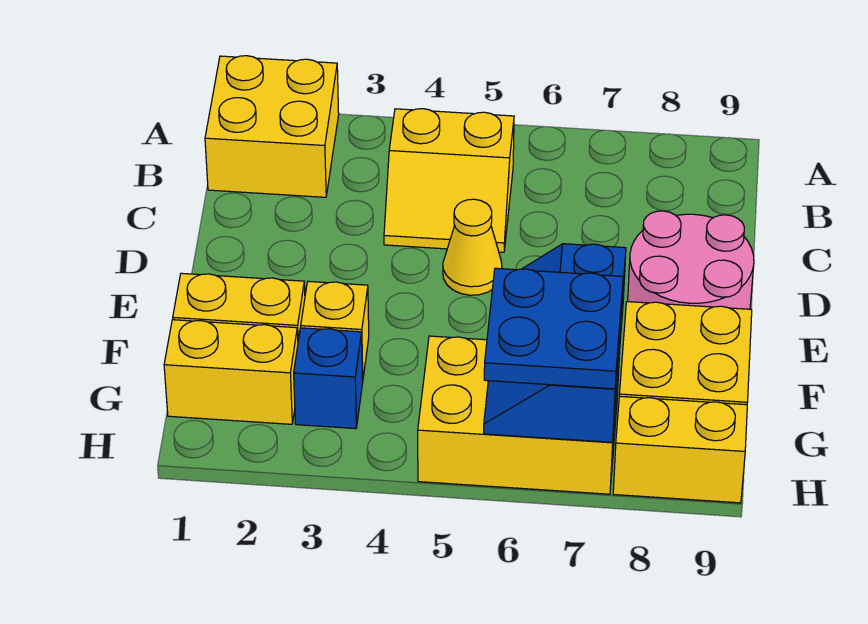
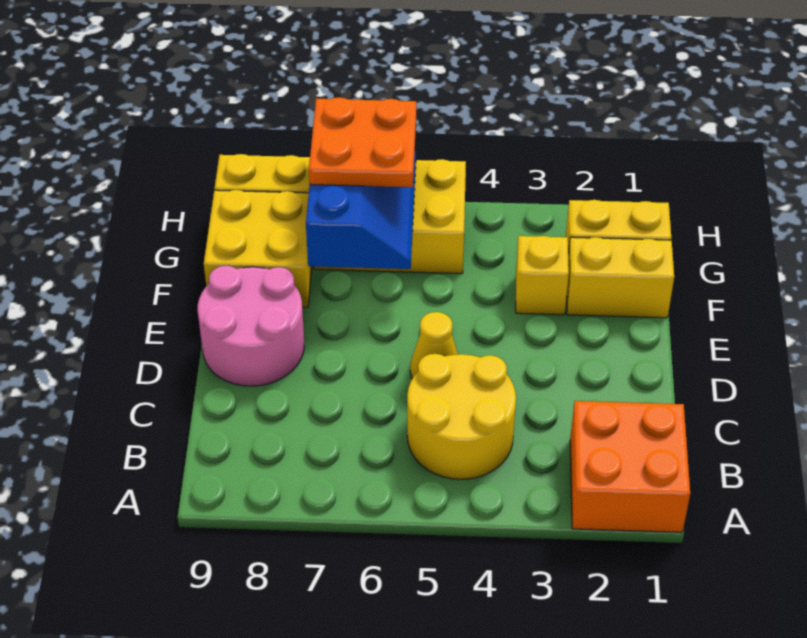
yellow brick A1:B2 level 1 -> orange brick A1:B2 level 1
yellow slope B4:C5 level 1 top B -> yellow round brick B4:C5 level 1
blue brick G3 level 1 -> none
blue plate G6:H7 level 3 -> orange plate G6:H7 level 3

